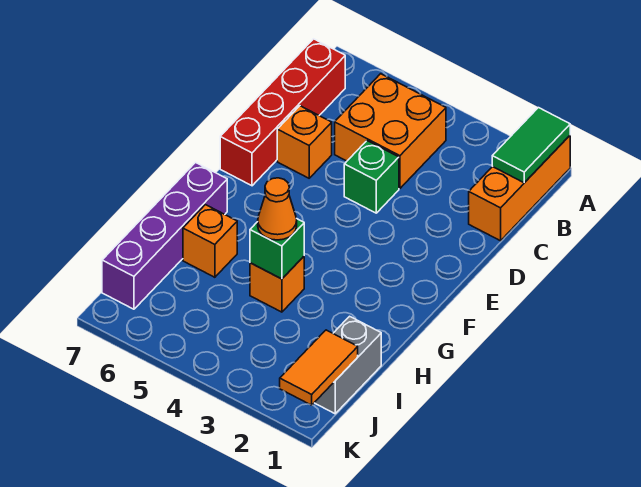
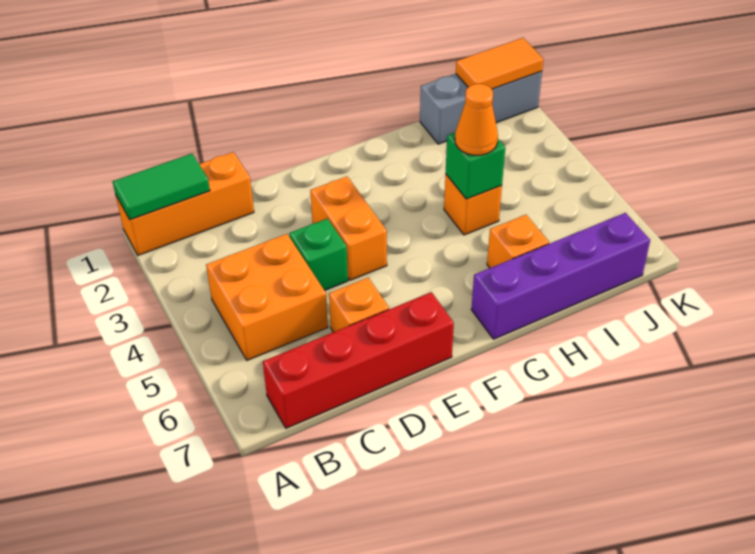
none -> orange brick E3:E4 level 1
grey brick I1:J1 level 1 -> grey brick I1:K1 level 1

